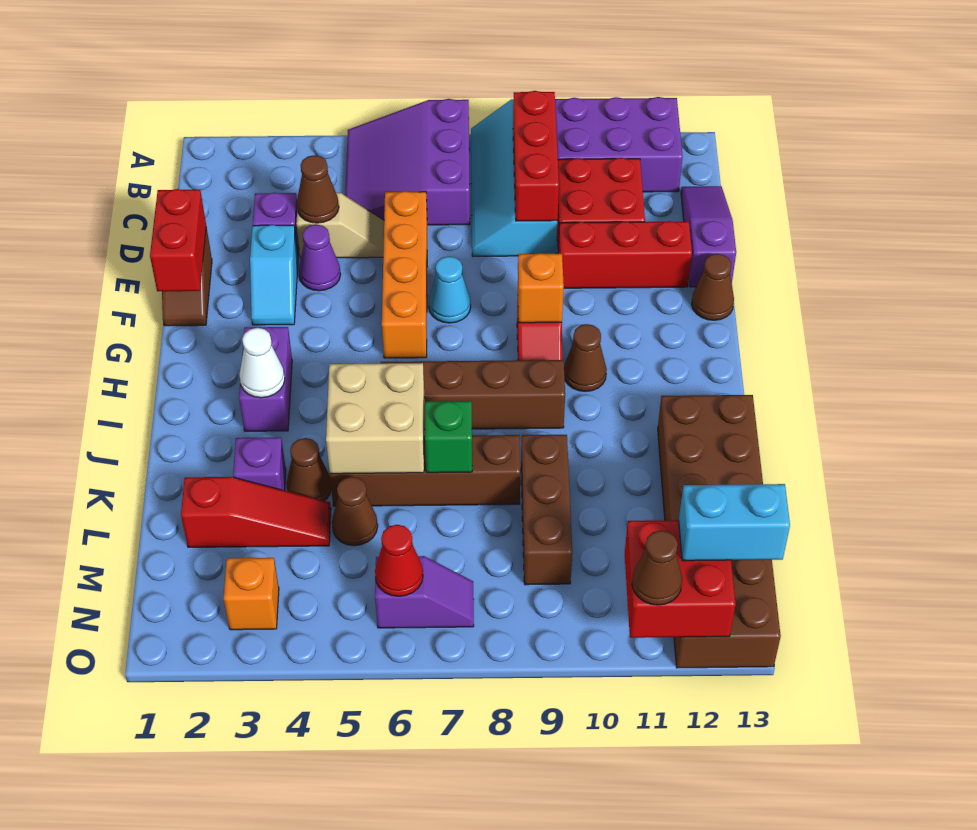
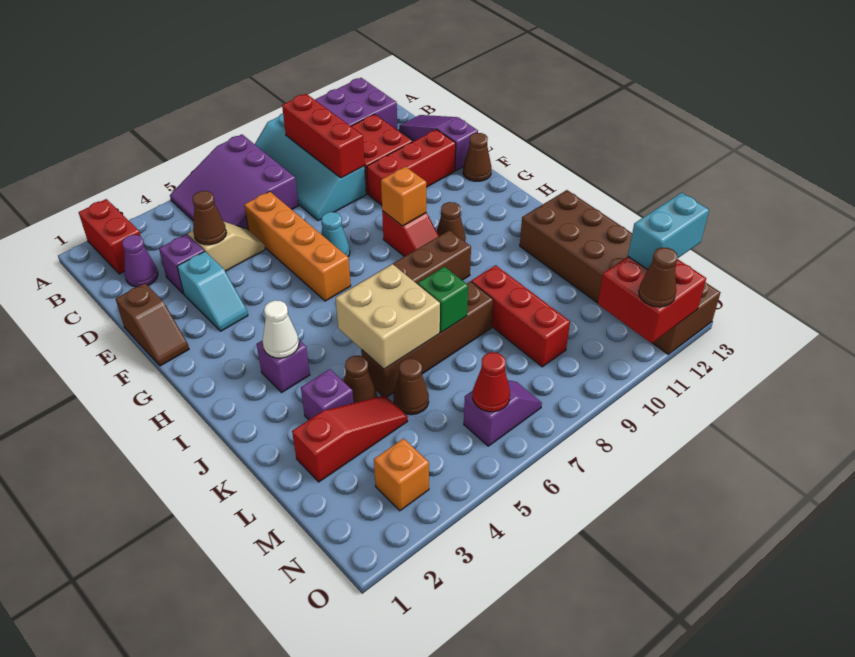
red brick E1:F1 level 2 -> red brick A2:B2 level 1
purple cone E4 level 1 -> purple cone C2 level 1
purple brick H3:I3 level 1 -> purple brick I3 level 1
brown brick K9:M9 level 1 -> red brick K9:M9 level 1

